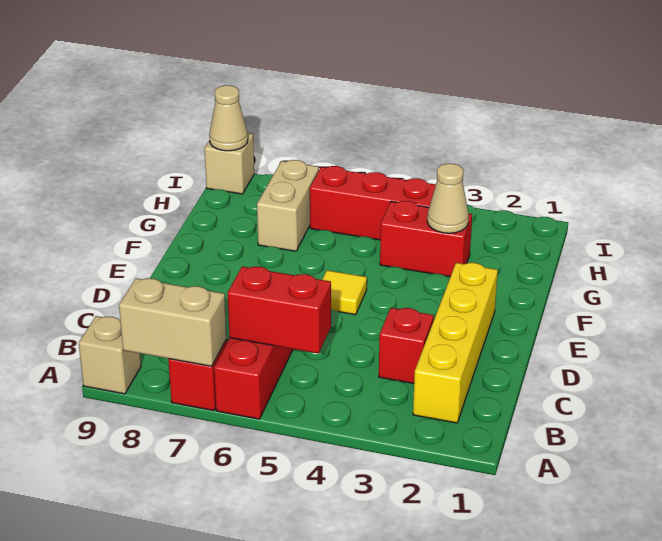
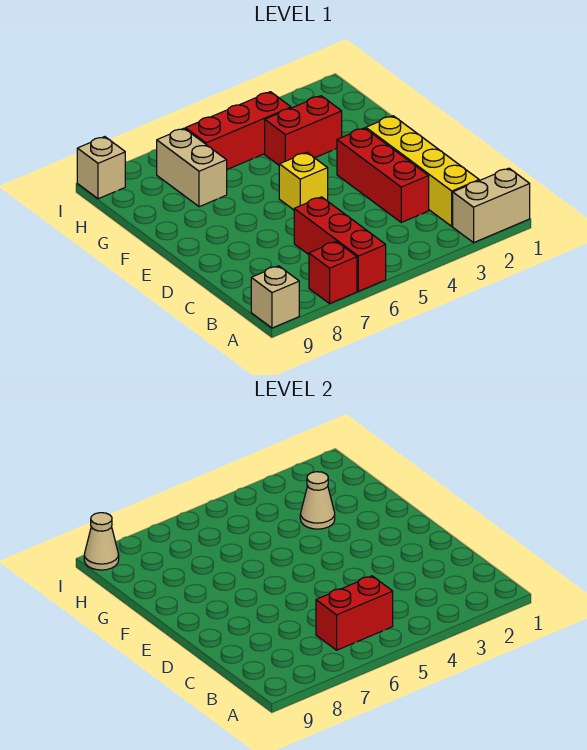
tan brick A7:A8 level 2 -> tan brick A1:A2 level 1
red brick C3 level 1 -> red brick C3:E3 level 1
yellow tile E5 level 1 -> yellow brick E5 level 1

